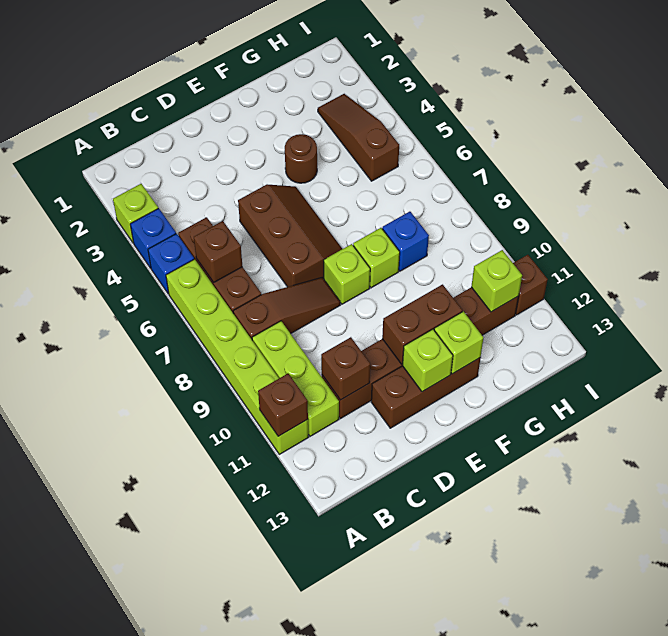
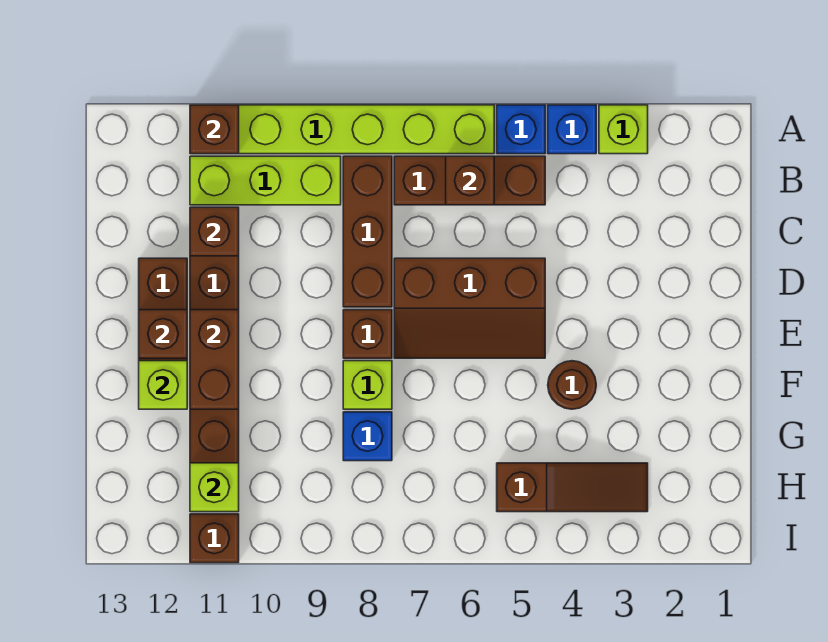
brown slope B8:D8 level 1 top B -> brown brick B8:D8 level 1
lime brick E8 level 1 -> brown brick E8 level 1
lime brick E12 level 2 -> brown brick E12 level 2

